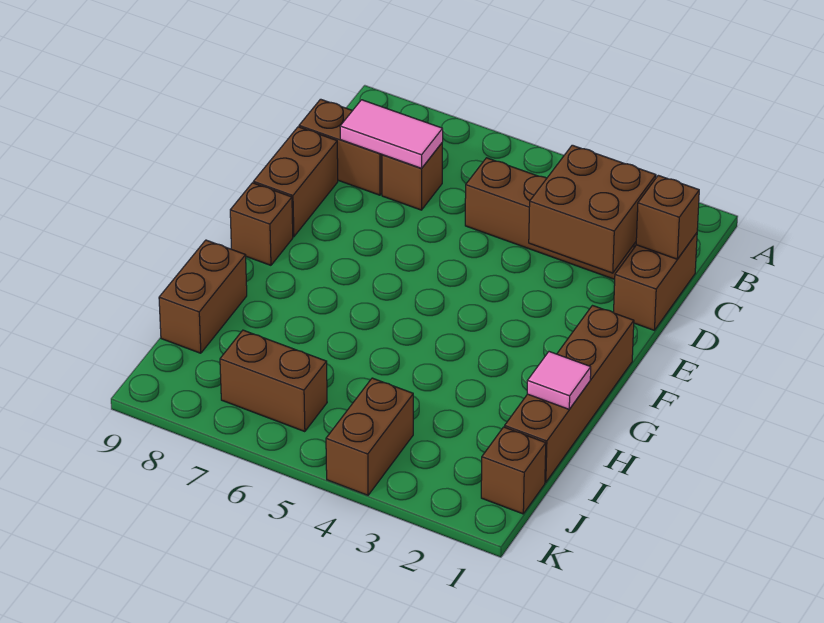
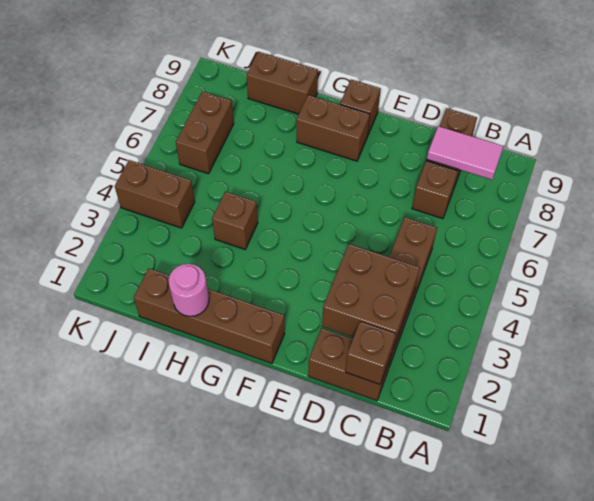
pink tile C7:C8 level 2 -> pink tile B8:C8 level 2
brown brick D9:E9 level 1 -> brown brick F8:G8 level 1
pink tile H1 level 2 -> pink round brick H1 level 2
brown brick J1 level 1 -> brown brick H4 level 1

